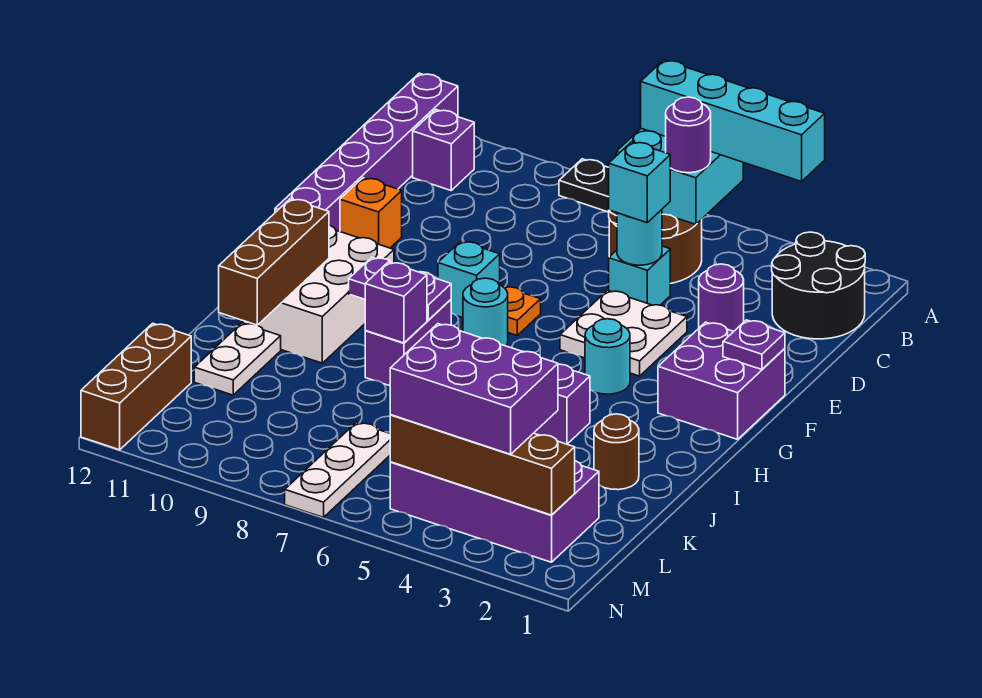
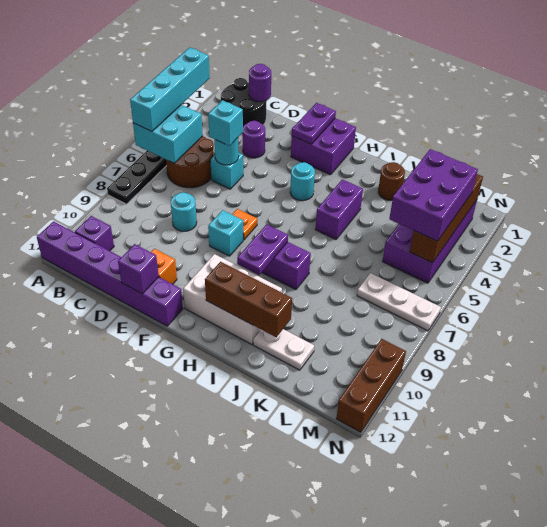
purple round brick B5 level 3 -> purple round brick C1 level 2
white plate E4:F5 level 1 -> none
purple plate F1 level 2 -> purple plate F1:F2 level 2
cyan round brick G7 level 1 -> cyan round brick D8 level 1
purple brick I8 level 2 -> purple brick E12 level 2
brown brick L12:N12 level 1 -> brown brick N10:N12 level 1

